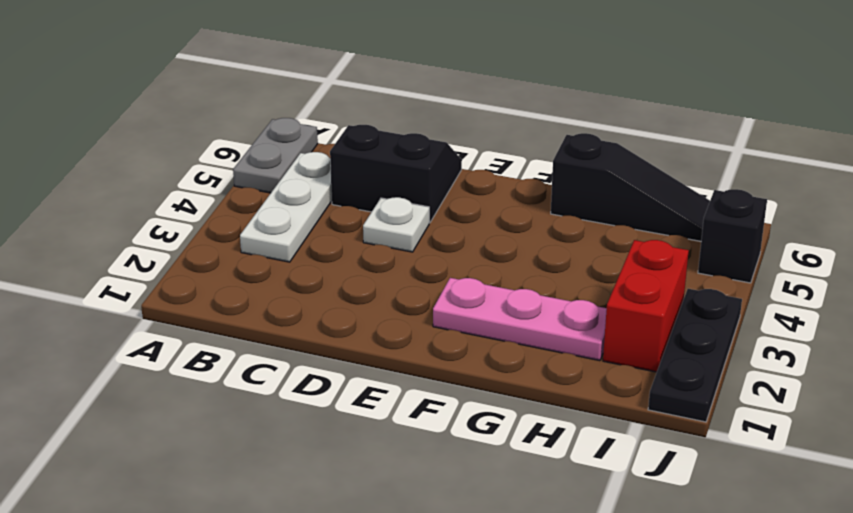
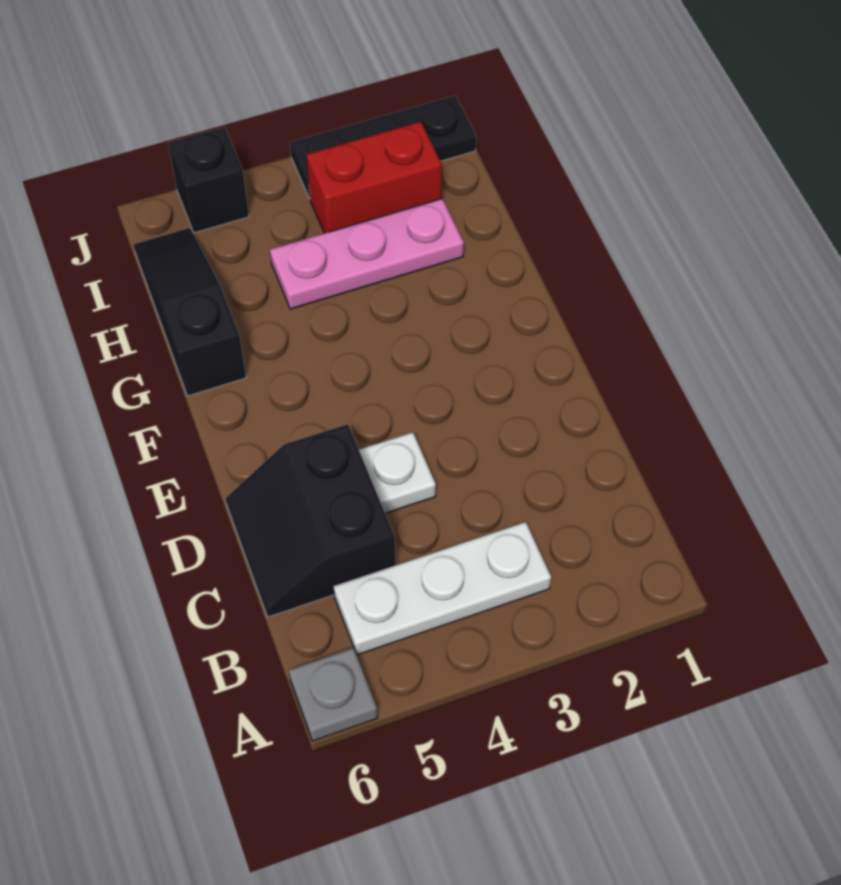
grey plate A5:A6 level 1 -> grey plate A6 level 1
pink plate F2:H2 level 1 -> pink plate H2:H4 level 1

